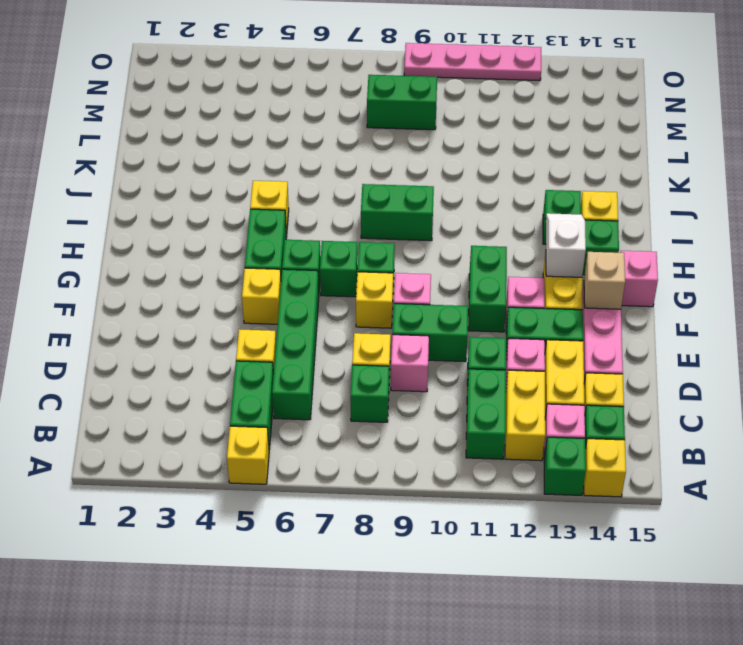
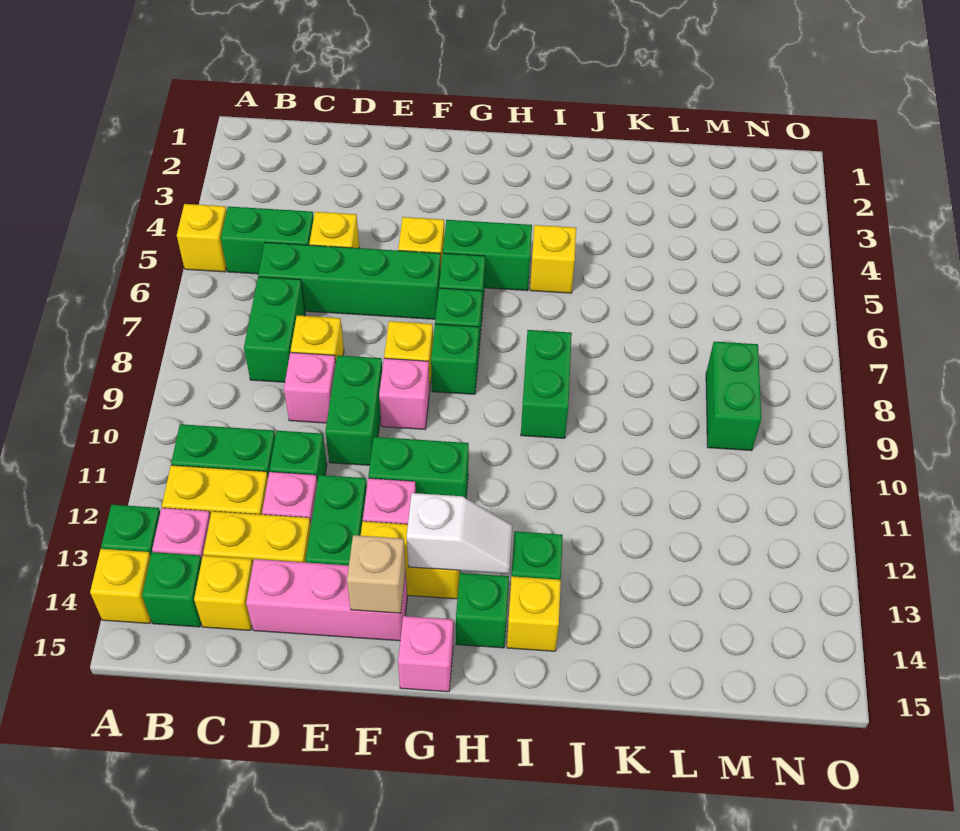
green brick C8 level 1 -> green brick C7:C8 level 1
pink plate O9:O12 level 1 -> none

